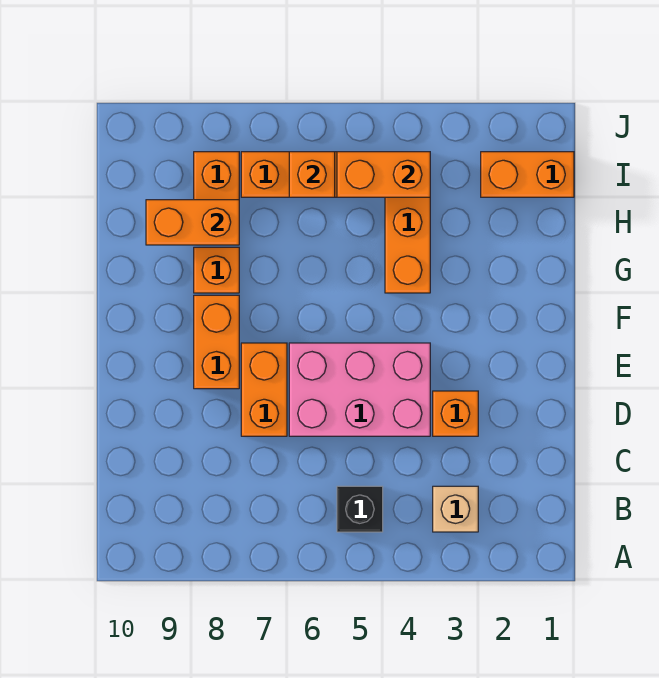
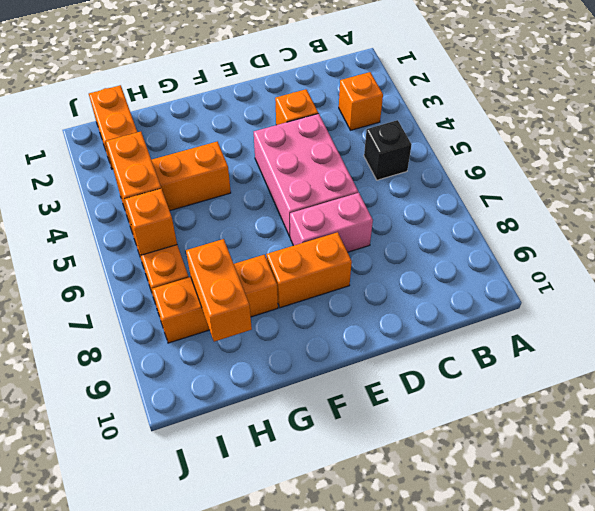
tan brick B3 level 1 -> orange brick B3 level 1
orange brick D7:E7 level 1 -> pink brick D7:E7 level 1

